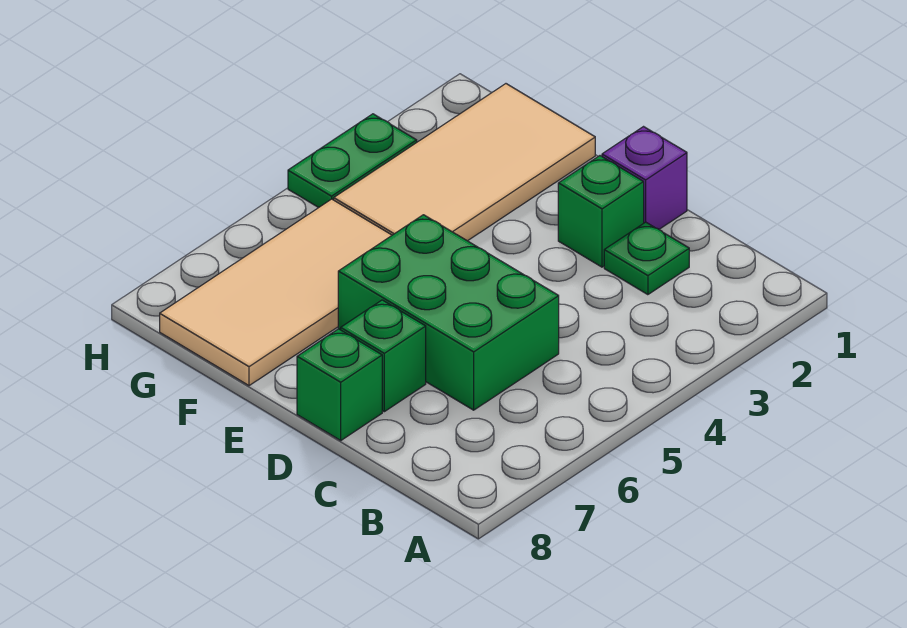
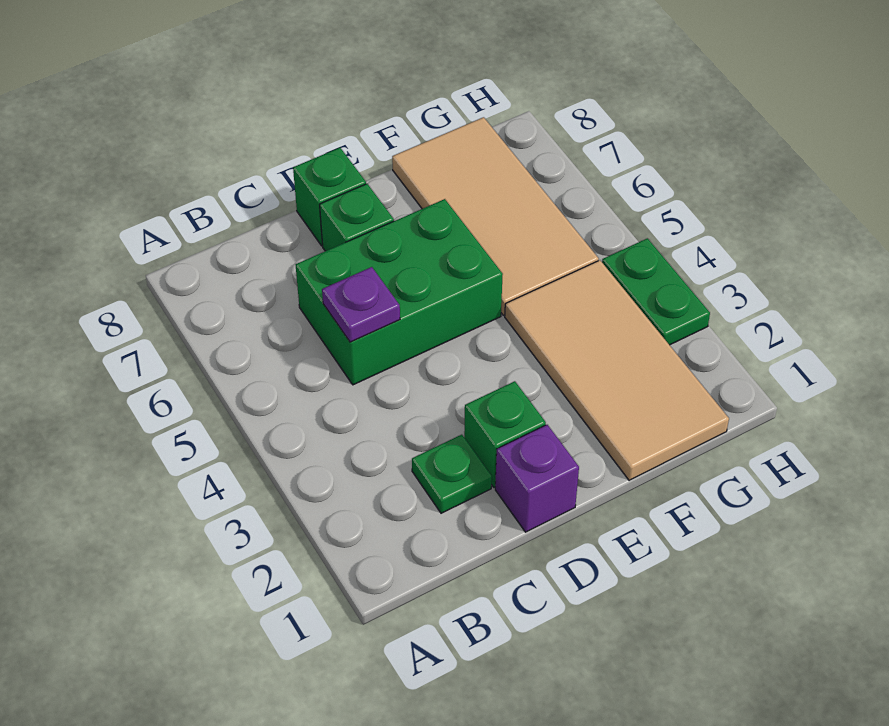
none -> purple plate C5 level 2

